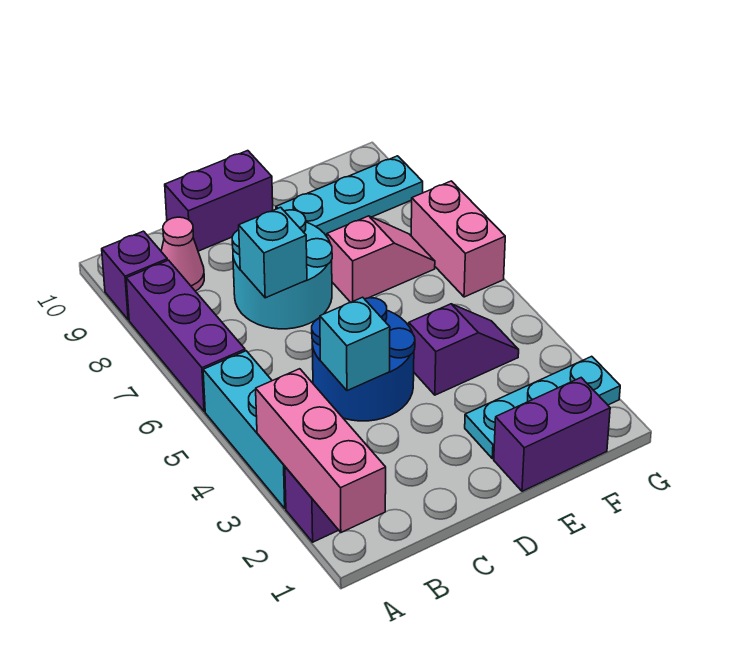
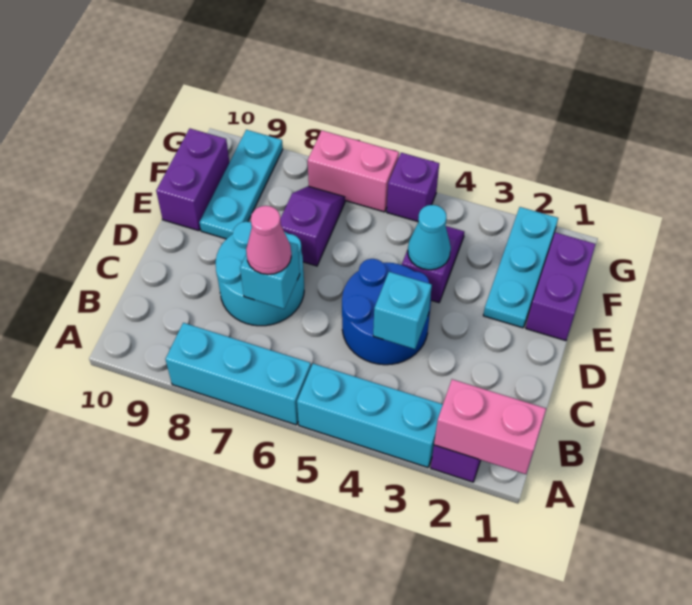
pink brick A1:A3 level 2 -> pink brick A1:A2 level 2
purple brick A6:A8 level 1 -> cyan brick A6:A8 level 1
purple brick A9 level 1 -> purple brick G5 level 1
pink cone B9 level 1 -> pink cone C7 level 3
purple brick C10:D10 level 1 -> purple brick E10:F10 level 1
none -> cyan cone E4 level 2
pink slope E7:F7 level 1 top E -> purple slope E7:F7 level 1 top E

